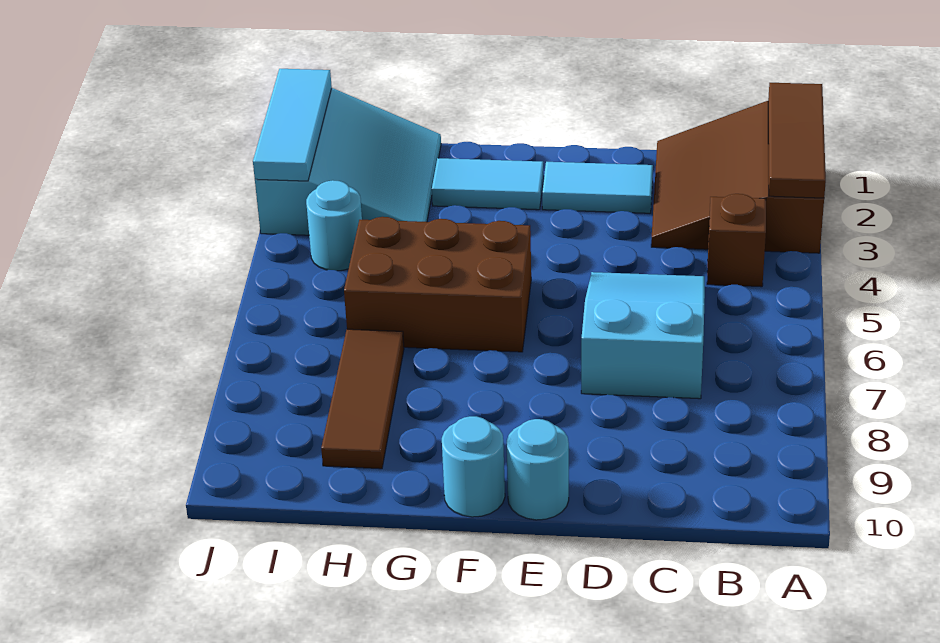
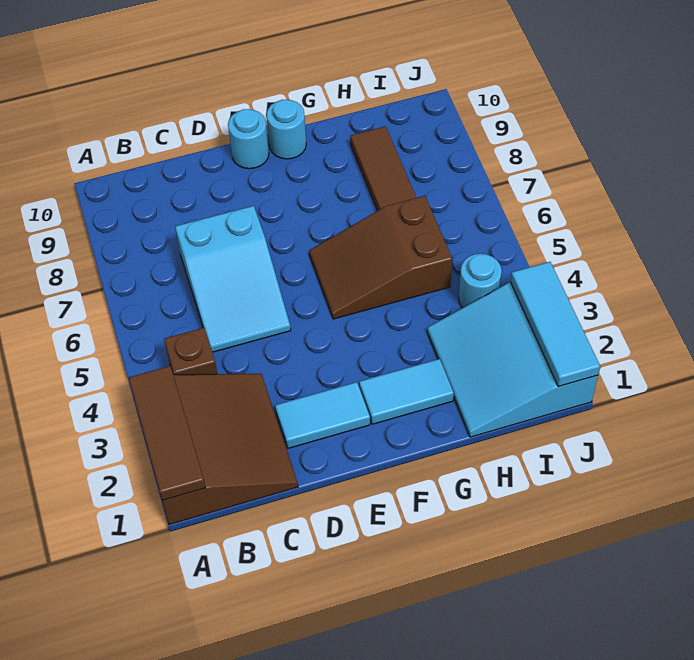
brown brick F5:H6 level 1 -> brown slope F5:H6 level 1 top H

